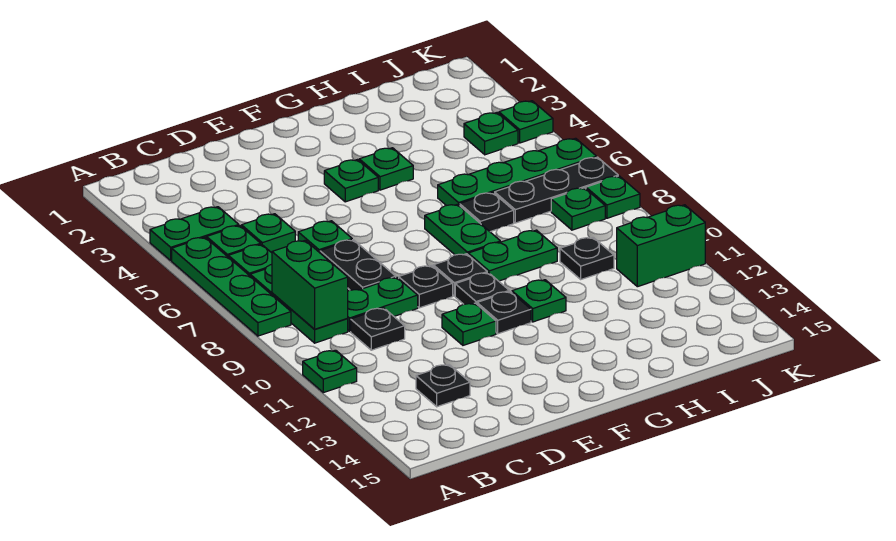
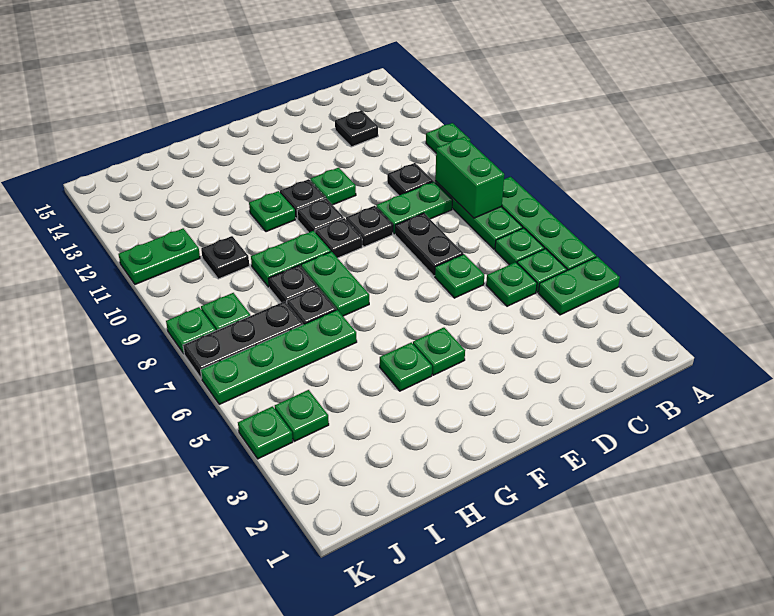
none -> black plate H8 level 1
green brick J11:K11 level 1 -> green plate J11:K11 level 1

